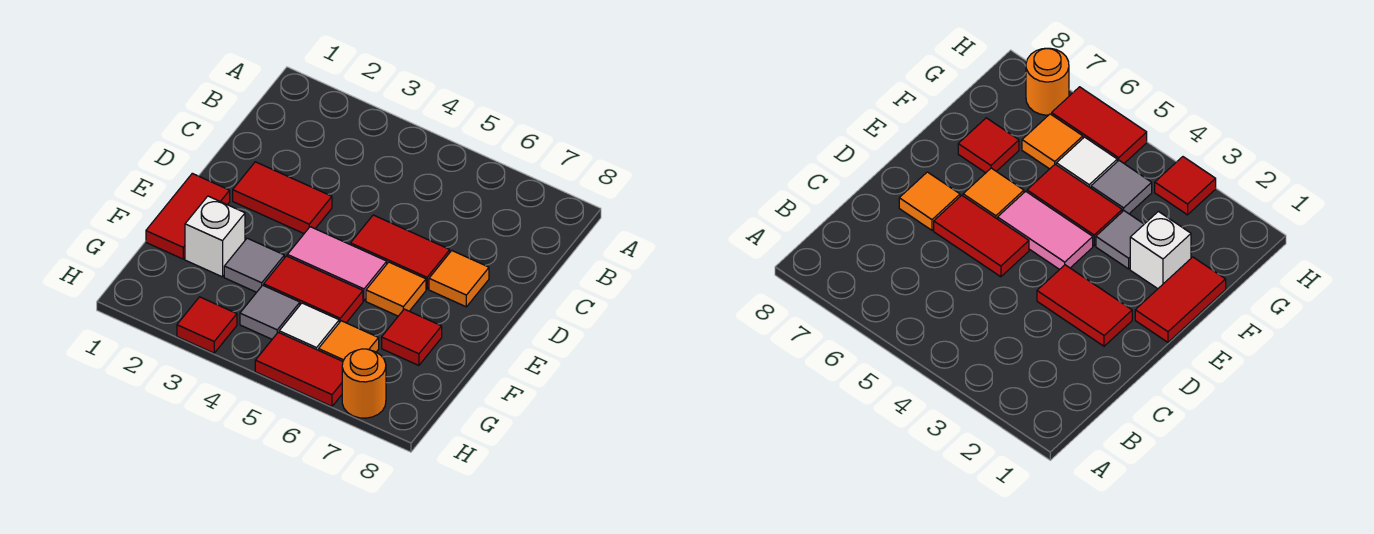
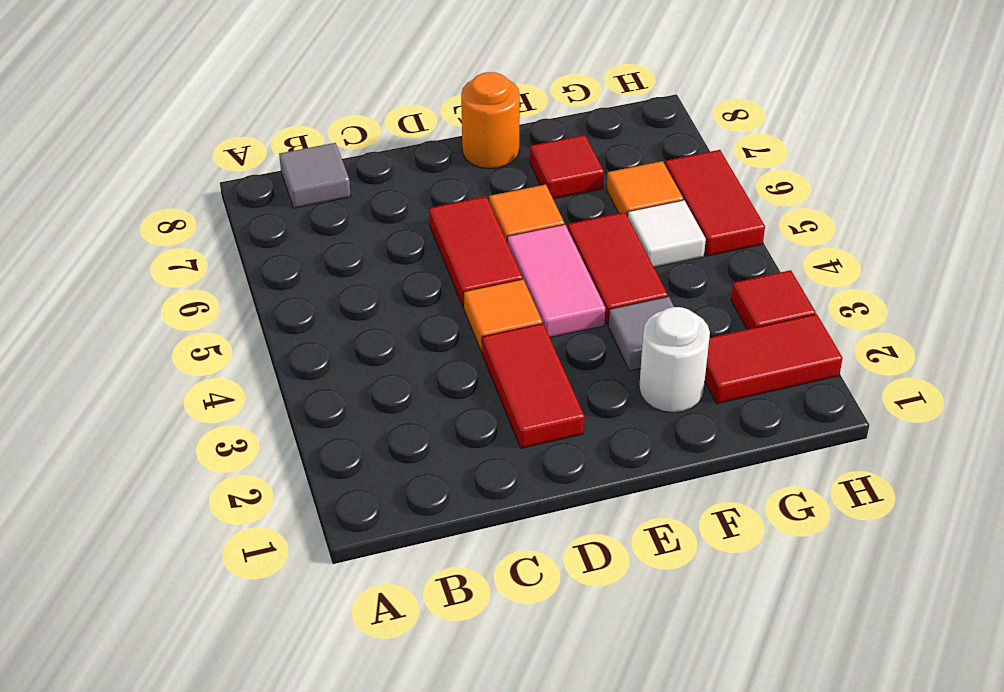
orange tile D7 level 1 -> orange tile D4 level 1
red tile E1:F1 level 1 -> red tile G2:H2 level 1
white brick F2 level 1 -> white round brick F2 level 1
grey tile G4 level 1 -> grey tile B8 level 1
orange round brick H7 level 1 -> orange round brick E8 level 1

